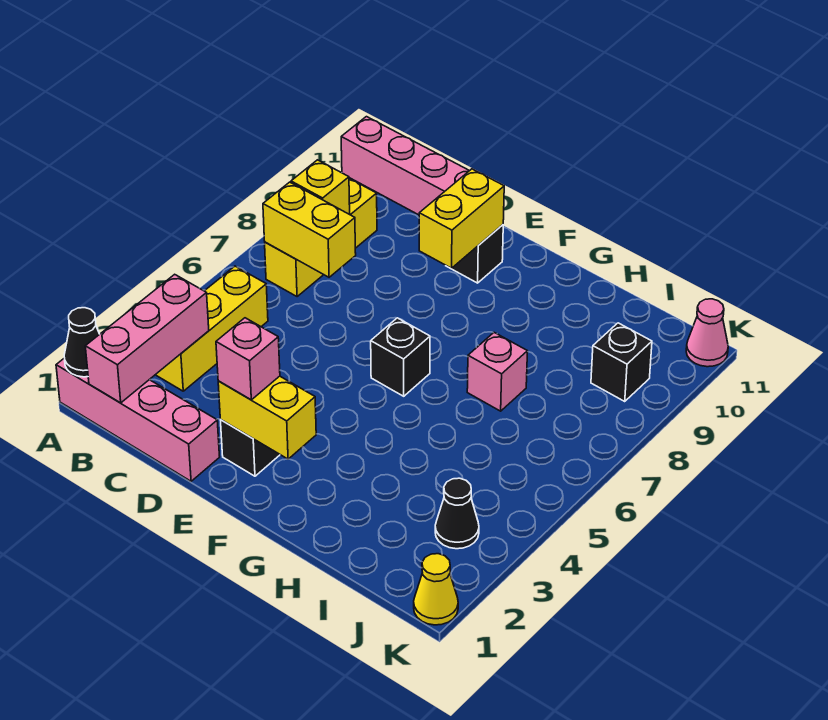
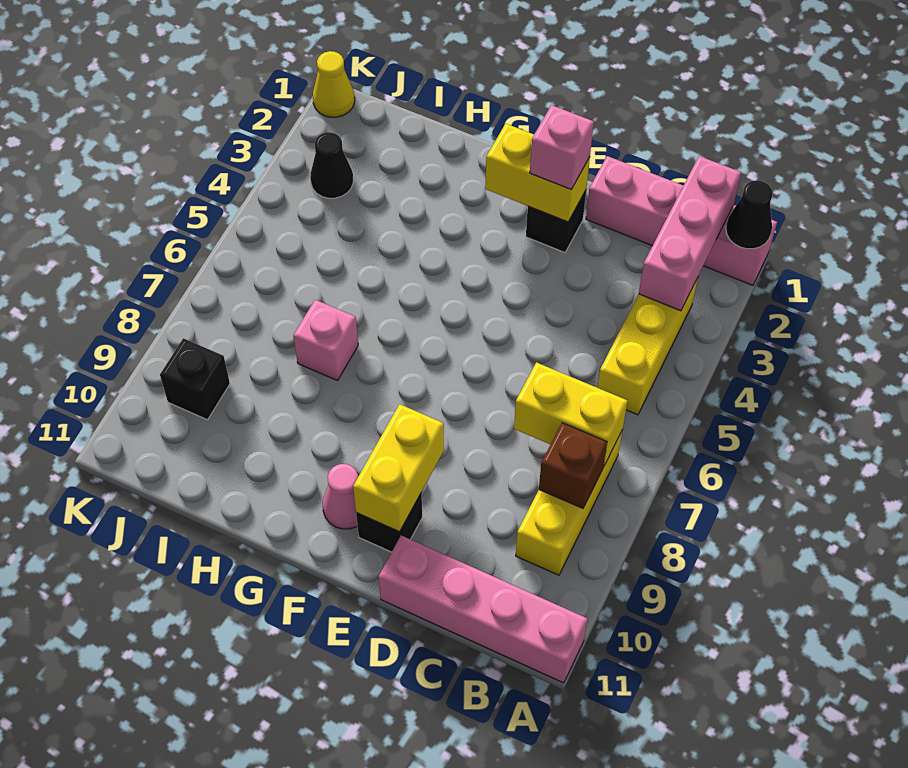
yellow brick B8 level 2 -> brown brick B8 level 2
black brick F6 level 1 -> none
pink cone K11 level 1 -> pink cone F10 level 1

